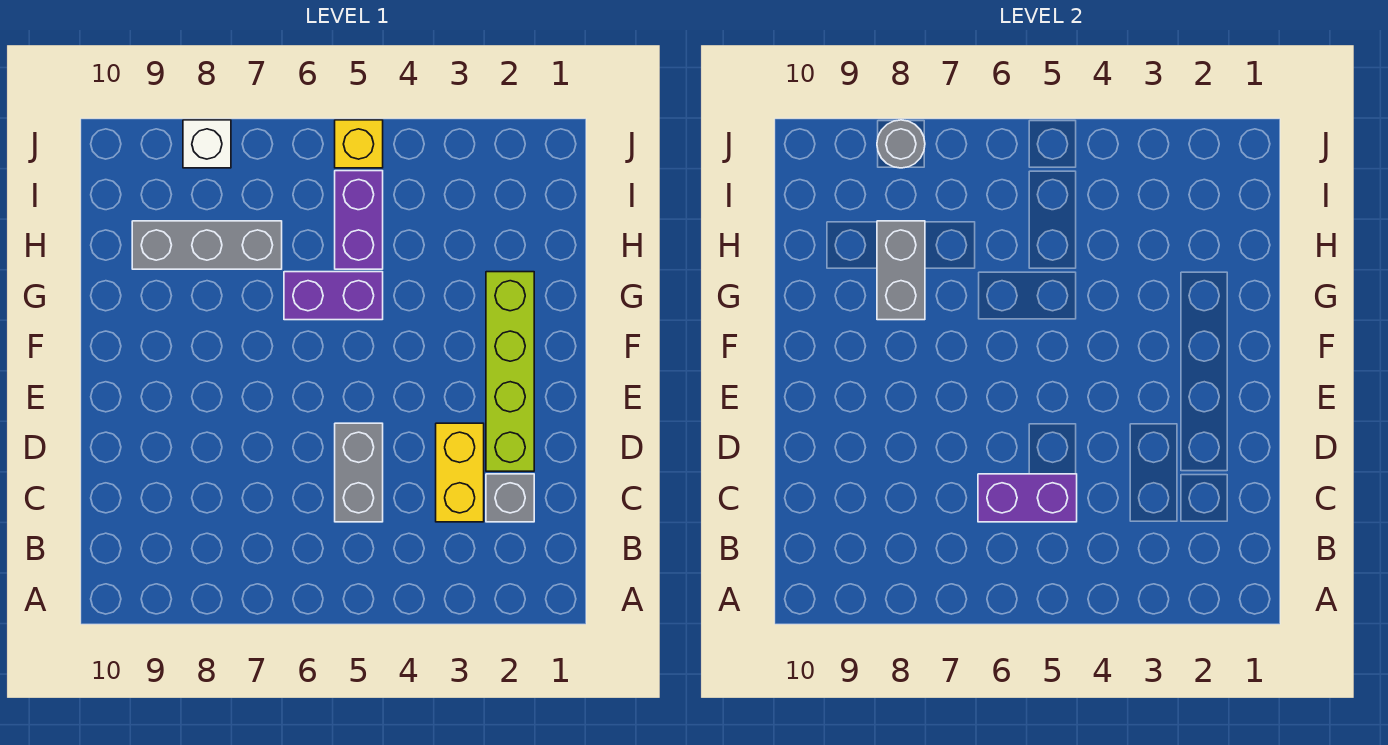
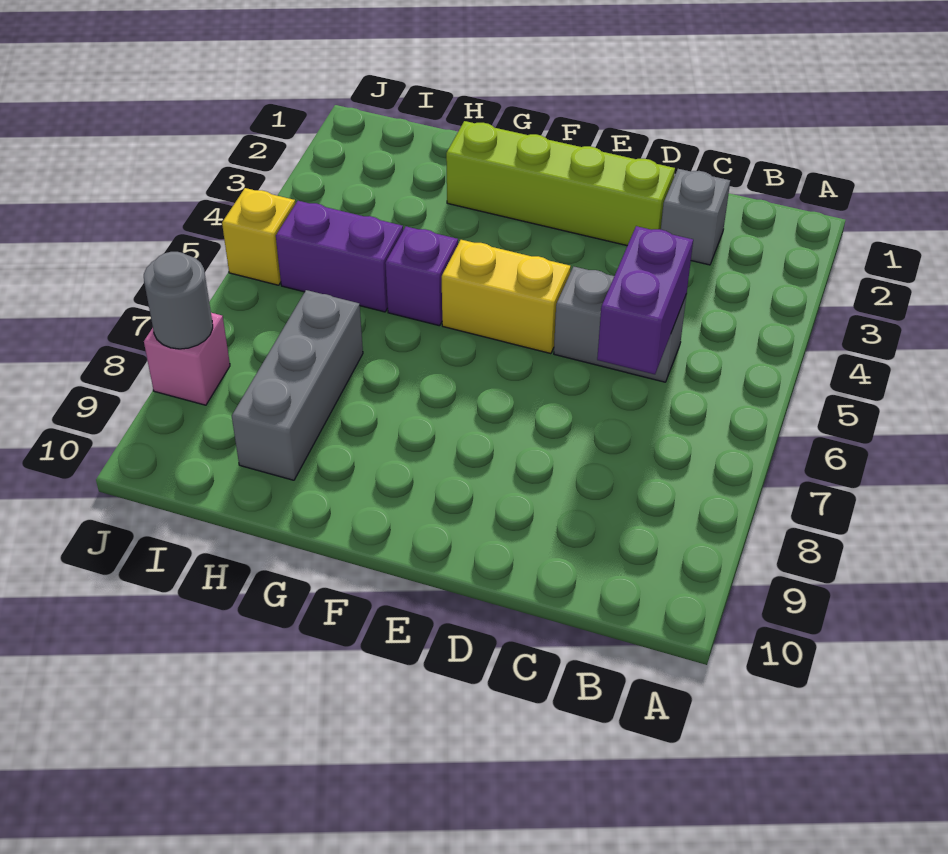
yellow brick C3:D3 level 1 -> yellow brick E5:F5 level 1
purple brick G5:G6 level 1 -> purple brick G5 level 1
grey brick G8:H8 level 2 -> none
white brick J8 level 1 -> pink brick J8 level 1

